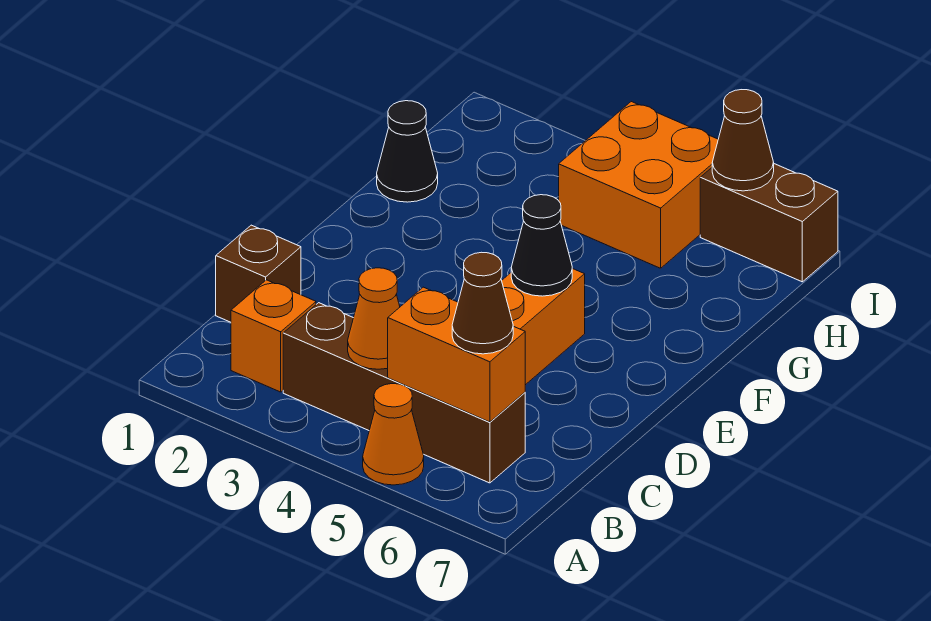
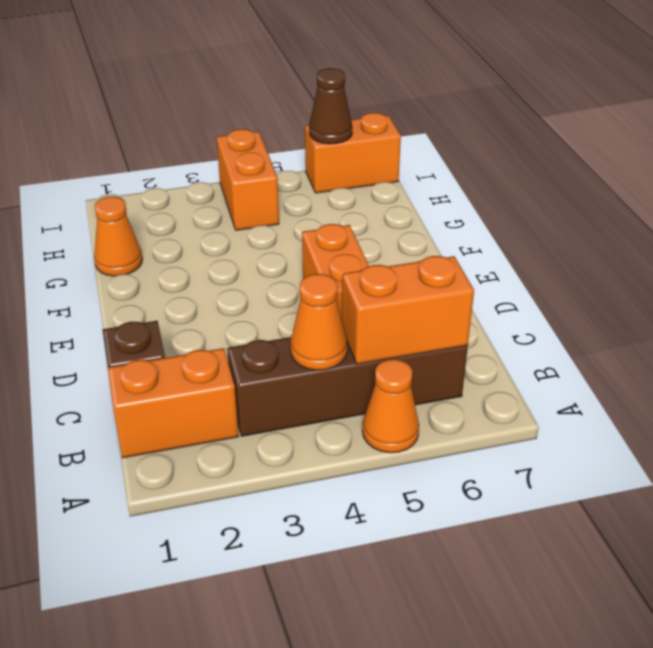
orange brick B2 level 1 -> orange brick B1:B2 level 1
brown cone B6 level 3 -> none
black cone E5 level 2 -> none
black cone G1 level 1 -> orange cone G1 level 1
orange brick H4:I5 level 1 -> orange brick H4:I4 level 1
brown brick I6:I7 level 1 -> orange brick I6:I7 level 1

